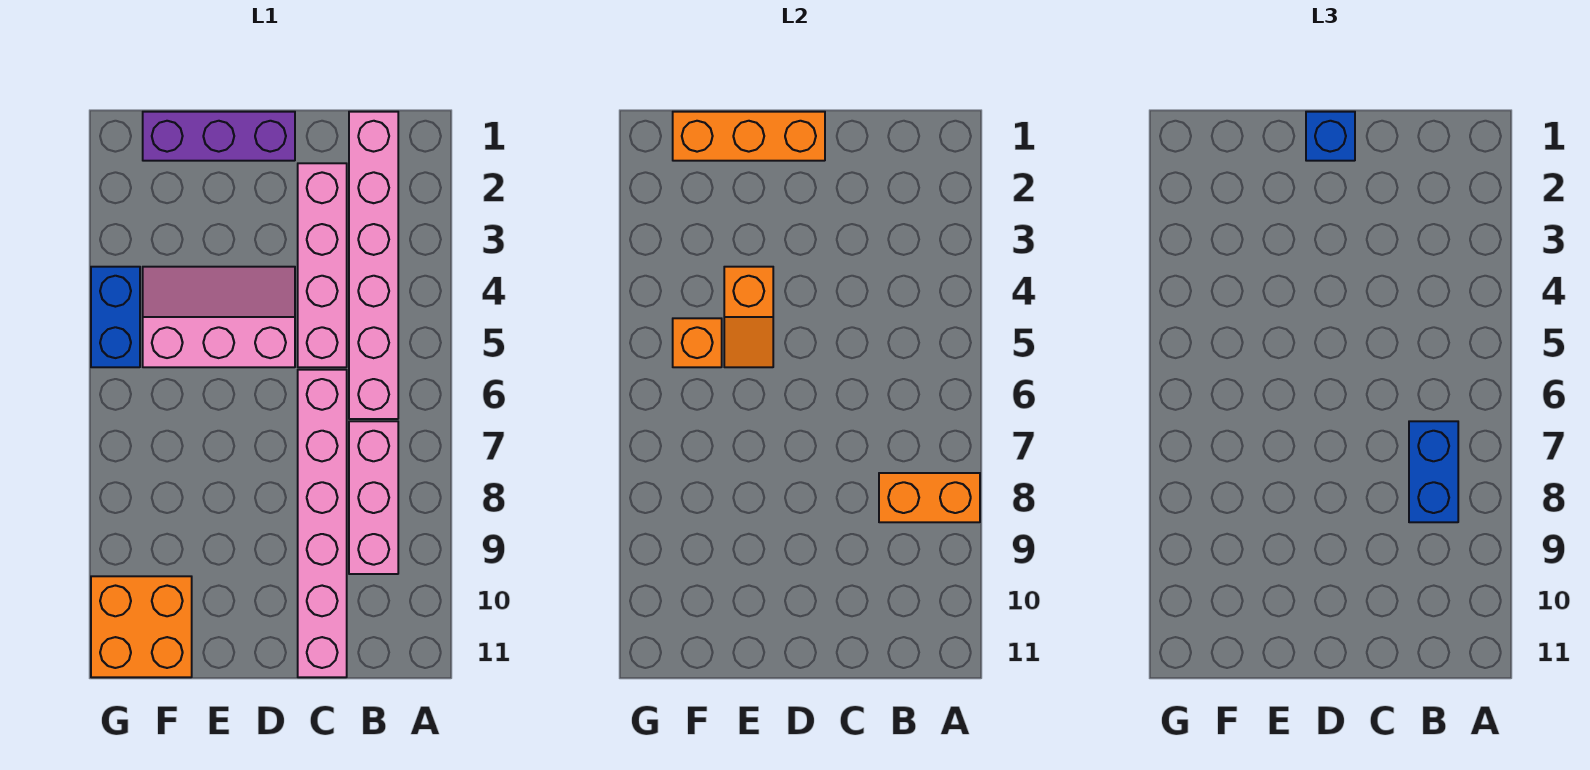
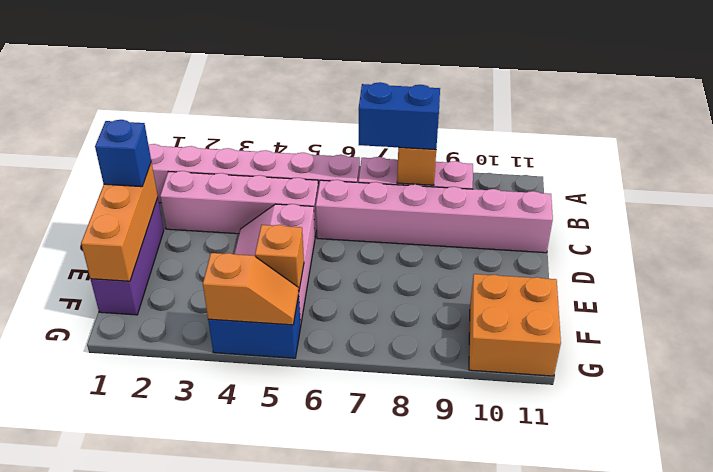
orange slope E4:E5 level 2 top 4 -> orange slope G4:G5 level 2 top 4

